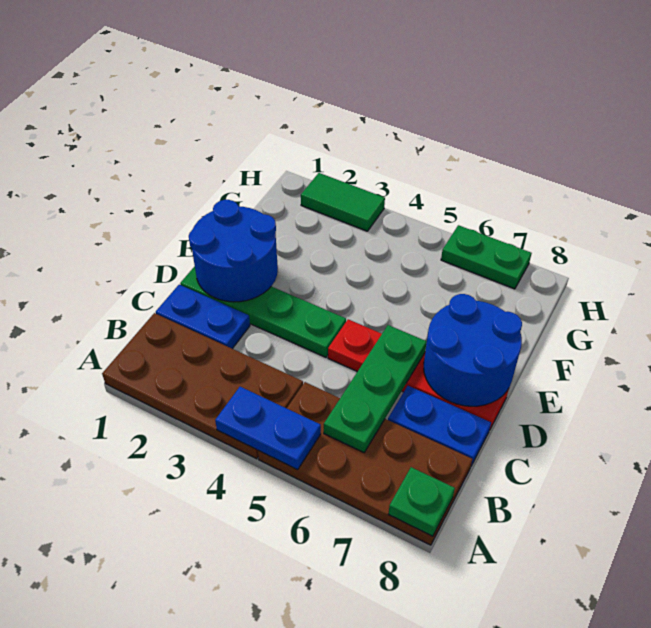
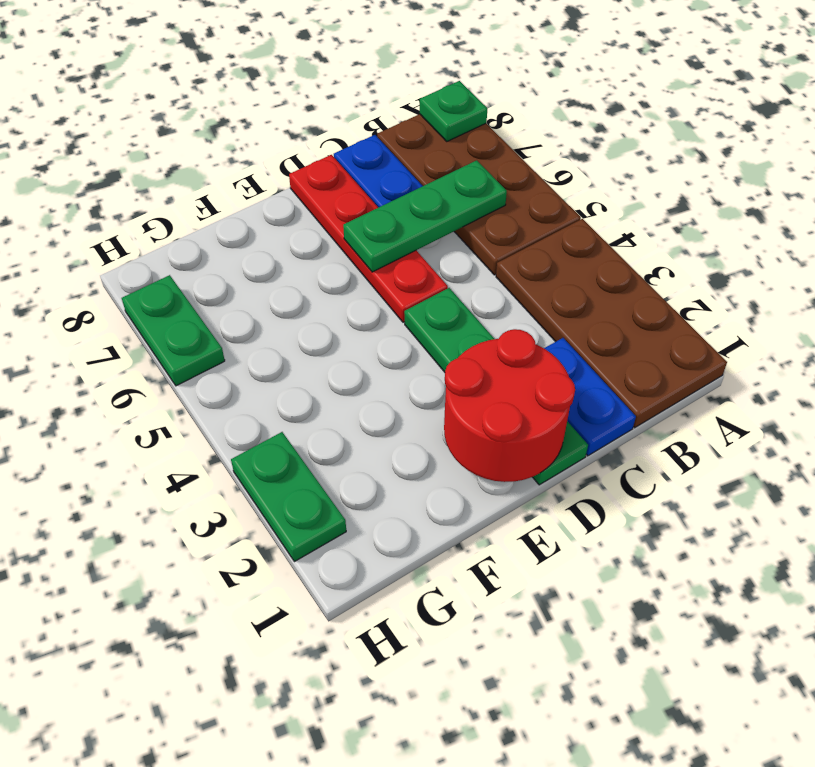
blue plate A4:A5 level 2 -> none
blue round brick D1:E2 level 2 -> red round brick D1:E2 level 2
blue round brick D7:E8 level 2 -> none
green tile H2:H3 level 1 -> green plate H2:H3 level 1

